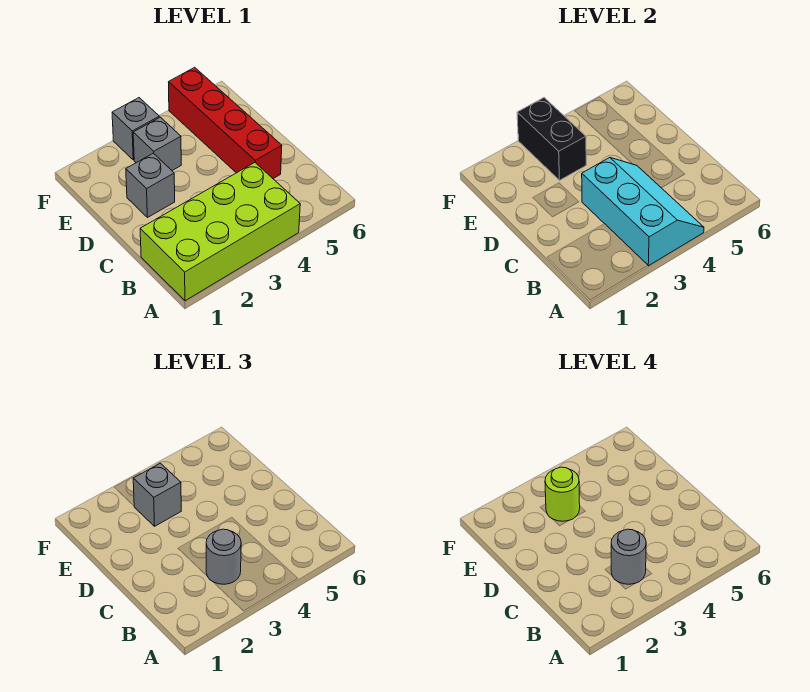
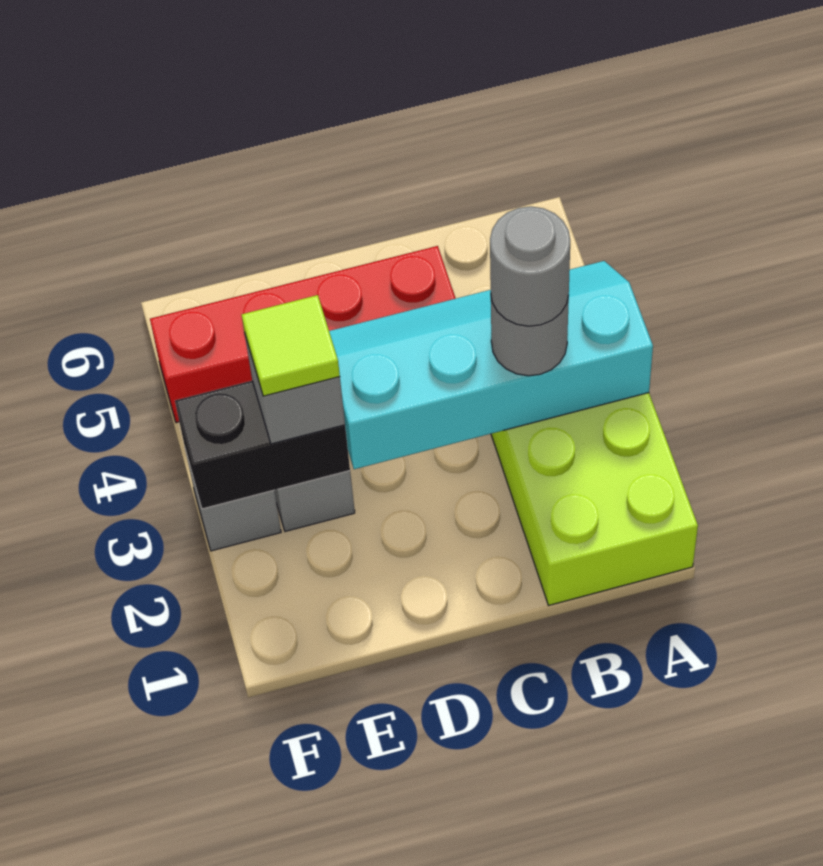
cyan slope A3:C4 level 2 top 3 -> cyan slope A3:D4 level 2 top 3
grey brick D2 level 1 -> none
lime round brick E3 level 4 -> lime tile E3 level 4

